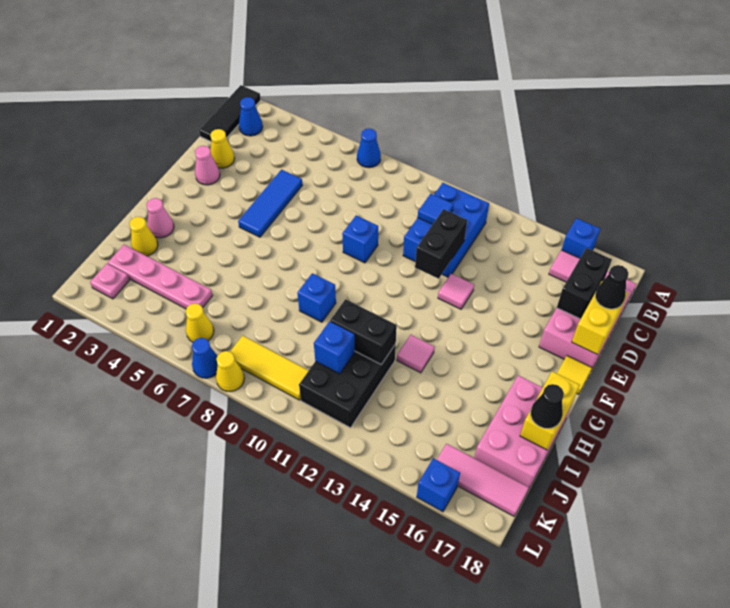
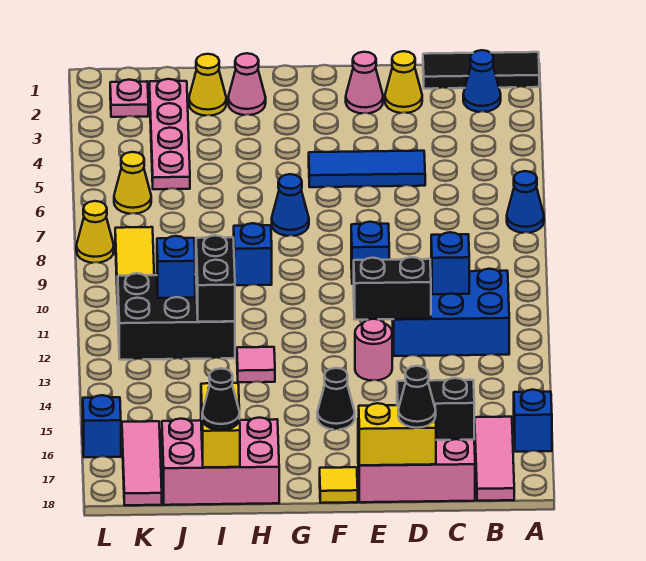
blue tile C11 level 2 -> blue brick C11 level 2
pink tile E13 level 1 -> pink round brick E13 level 1
none -> black cone F15 level 1
yellow brick H18:I18 level 2 -> yellow brick I17:I18 level 2
blue cone L7 level 1 -> blue cone G7 level 1

